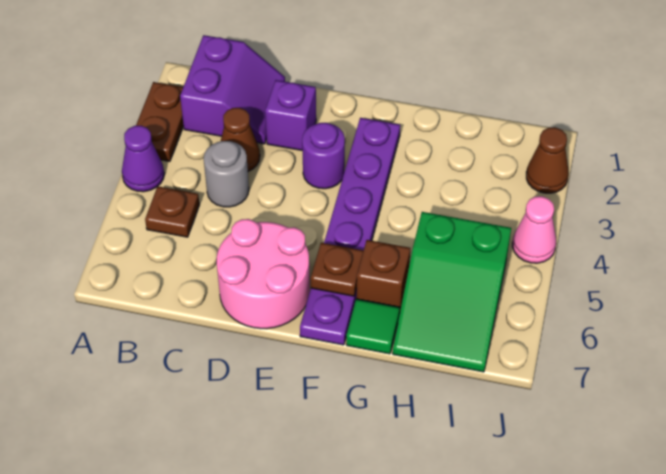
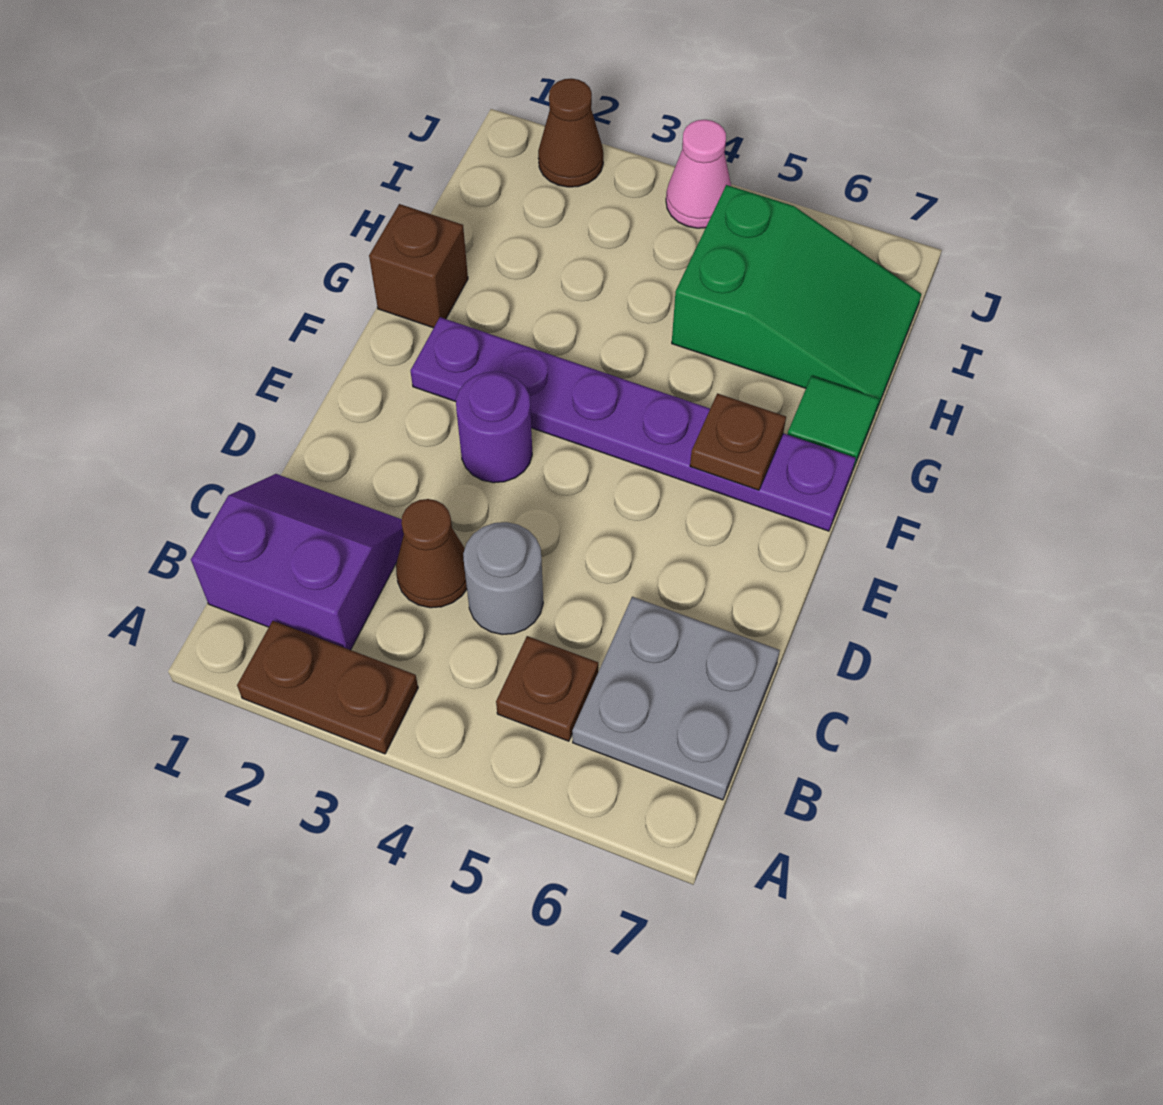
purple cone A4 level 1 -> none
none -> grey plate B6:C7 level 1
purple brick D2 level 1 -> none
pink round brick D6:E7 level 1 -> none
brown brick G6 level 1 -> brown brick G1 level 1

